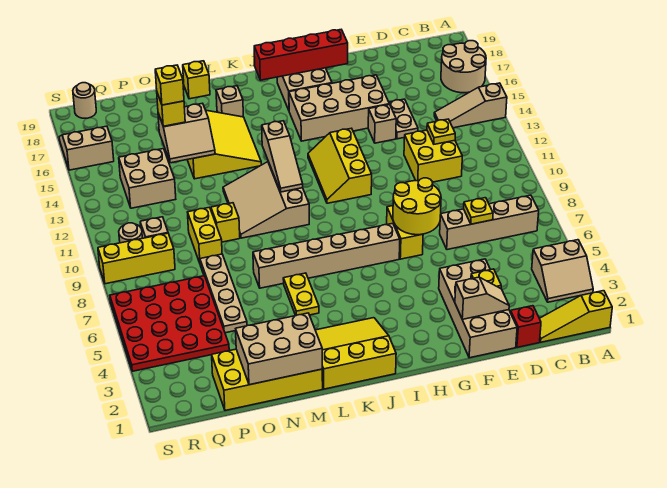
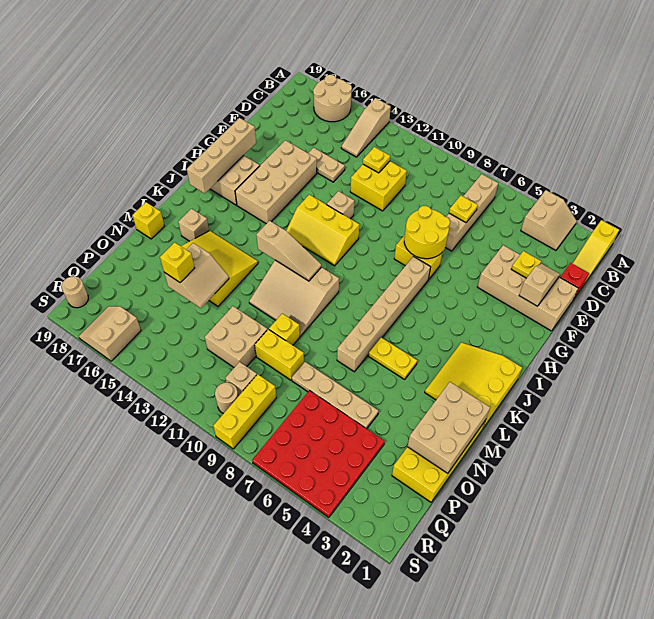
tan brick F14 level 1 -> tan brick G12 level 1
red brick G18:J18 level 2 -> tan brick G18:J18 level 2
yellow brick O15 level 4 -> none
tan brick P13:Q14 level 1 -> tan brick O11:P12 level 1

